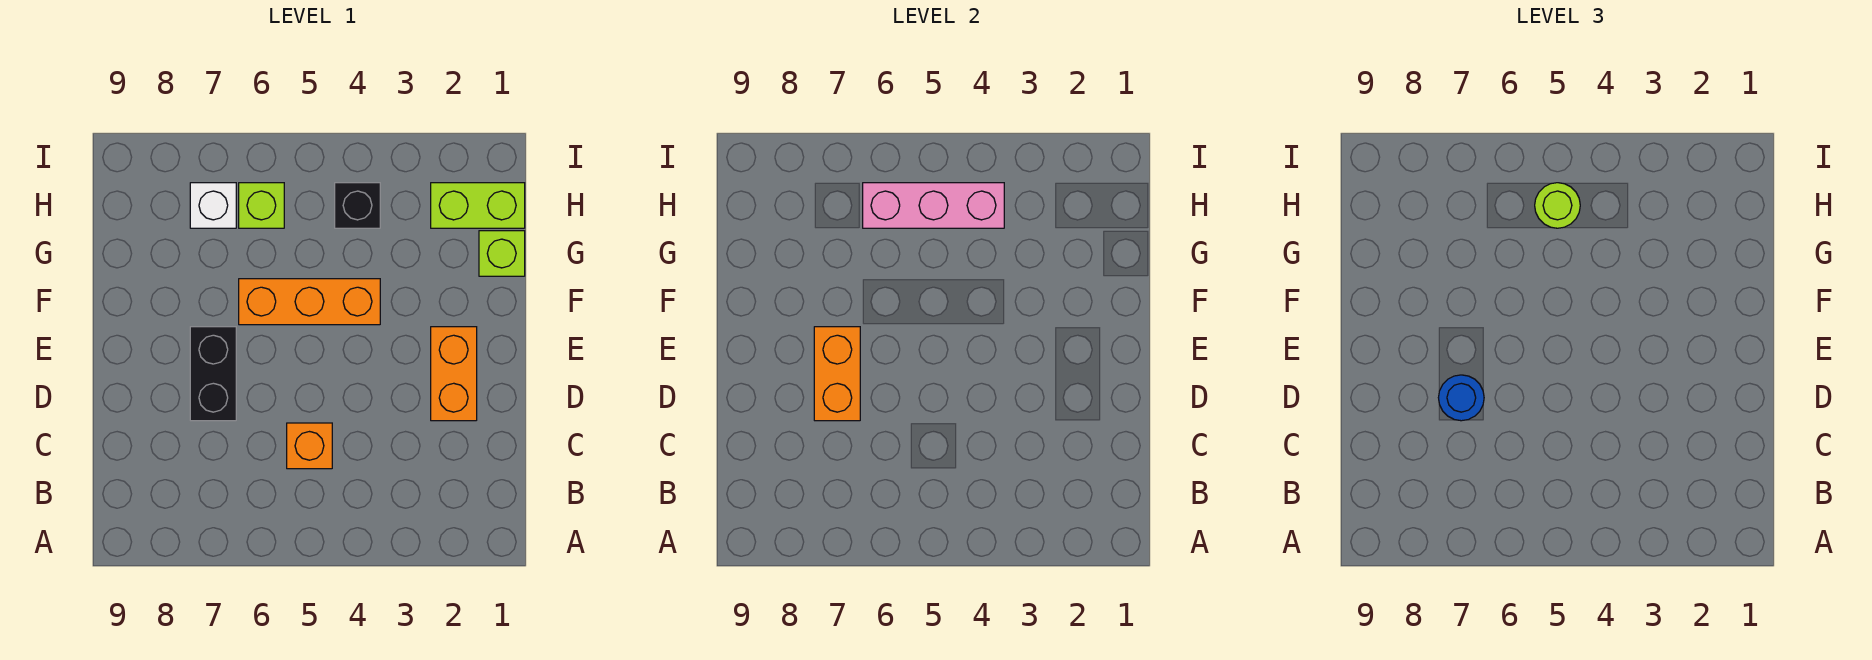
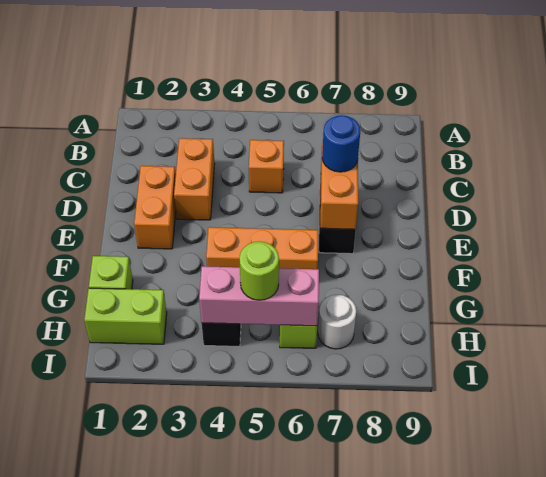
none -> orange brick C3:D3 level 1
white brick H7 level 1 -> white round brick H7 level 1

